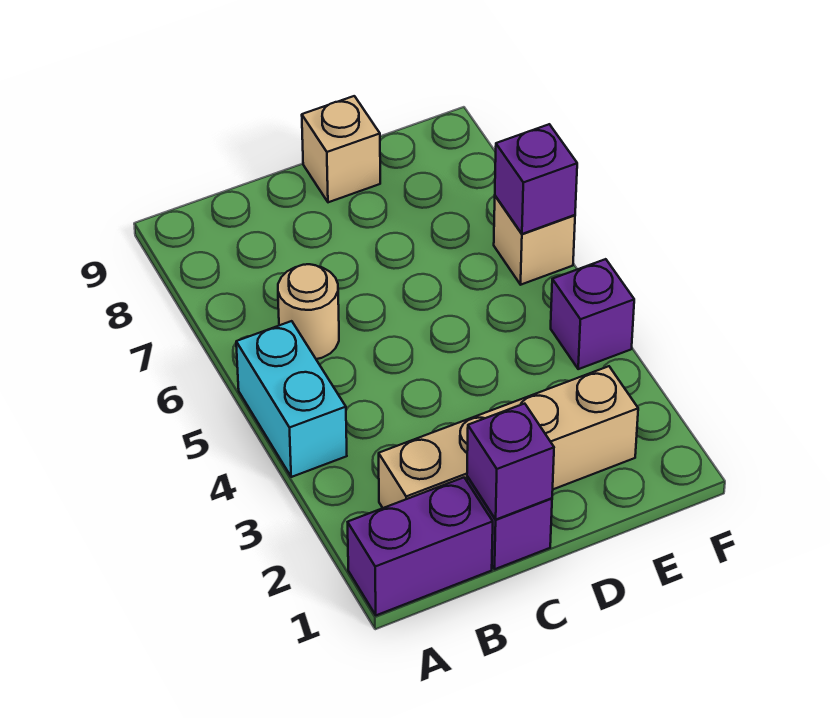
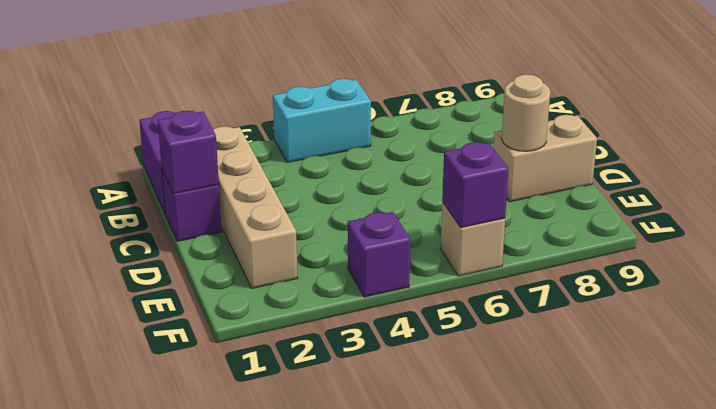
tan round brick B6 level 1 -> tan round brick D8 level 2
tan brick D9 level 1 -> tan brick D8:D9 level 1

